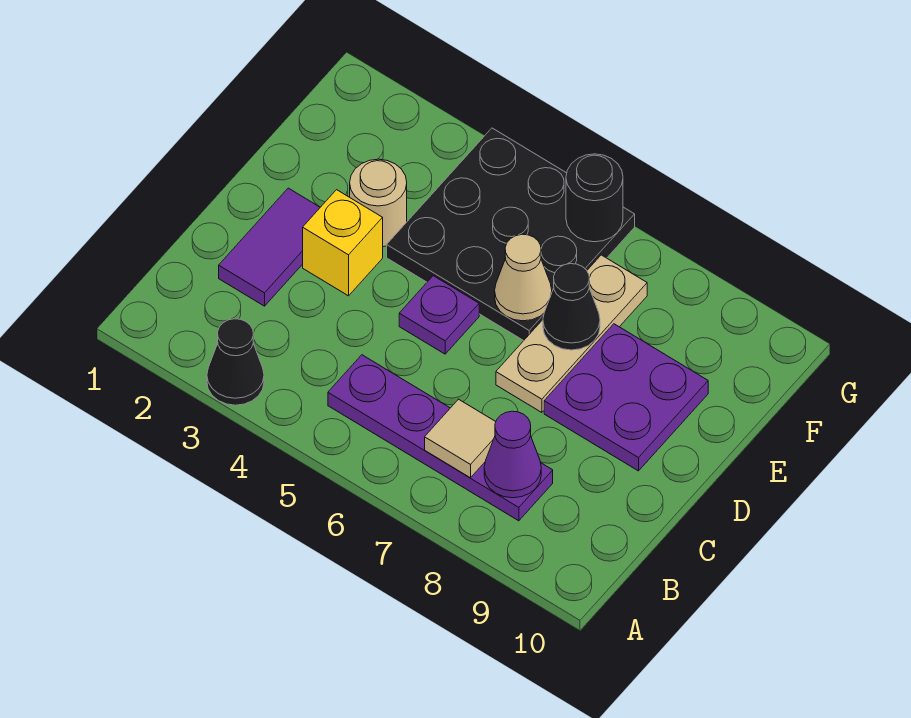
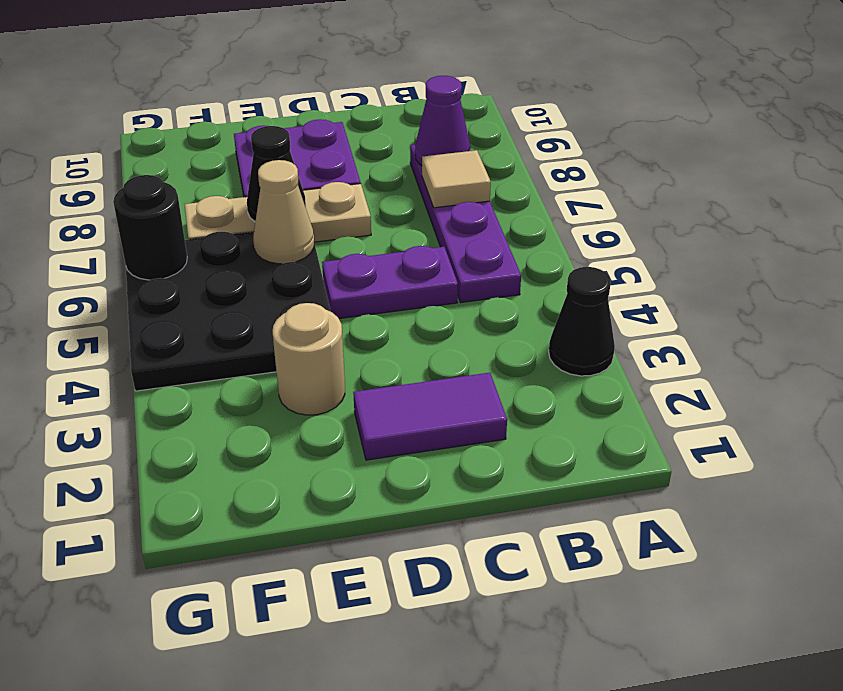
yellow brick D3 level 1 -> none
purple plate D5 level 1 -> purple plate C5:D5 level 1

